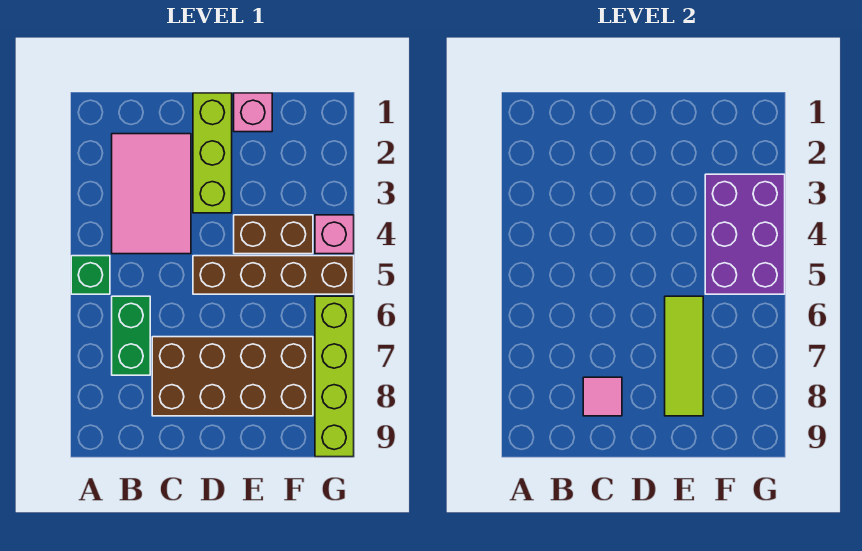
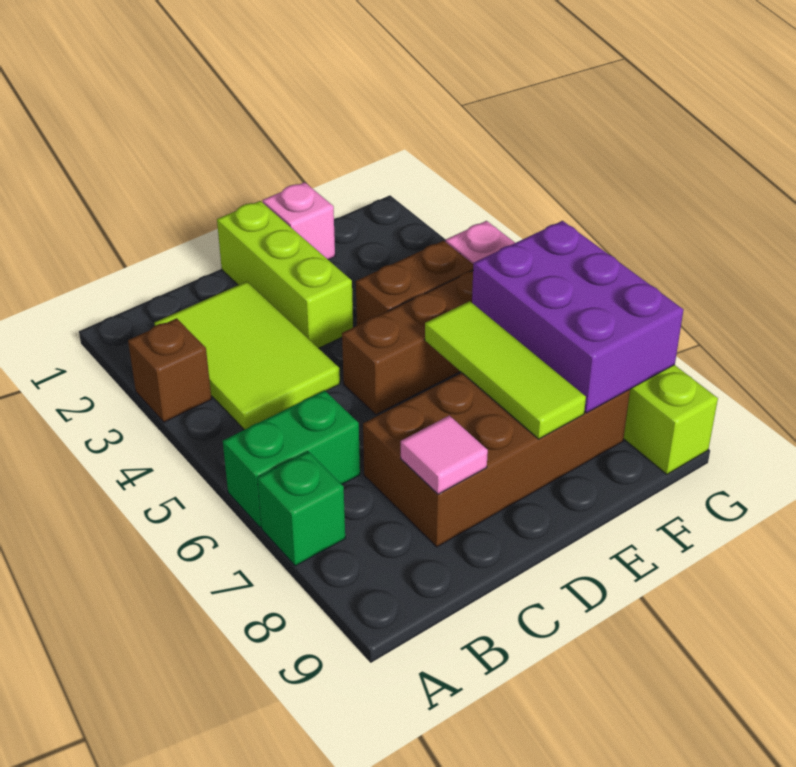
none -> brown brick A3 level 1
green brick A5 level 1 -> green brick A7 level 1
pink tile B2:C4 level 1 -> lime tile B2:C4 level 1
green brick B6:B7 level 1 -> green brick A6:B6 level 1
purple brick F3:G5 level 2 -> purple brick F6:G8 level 2

